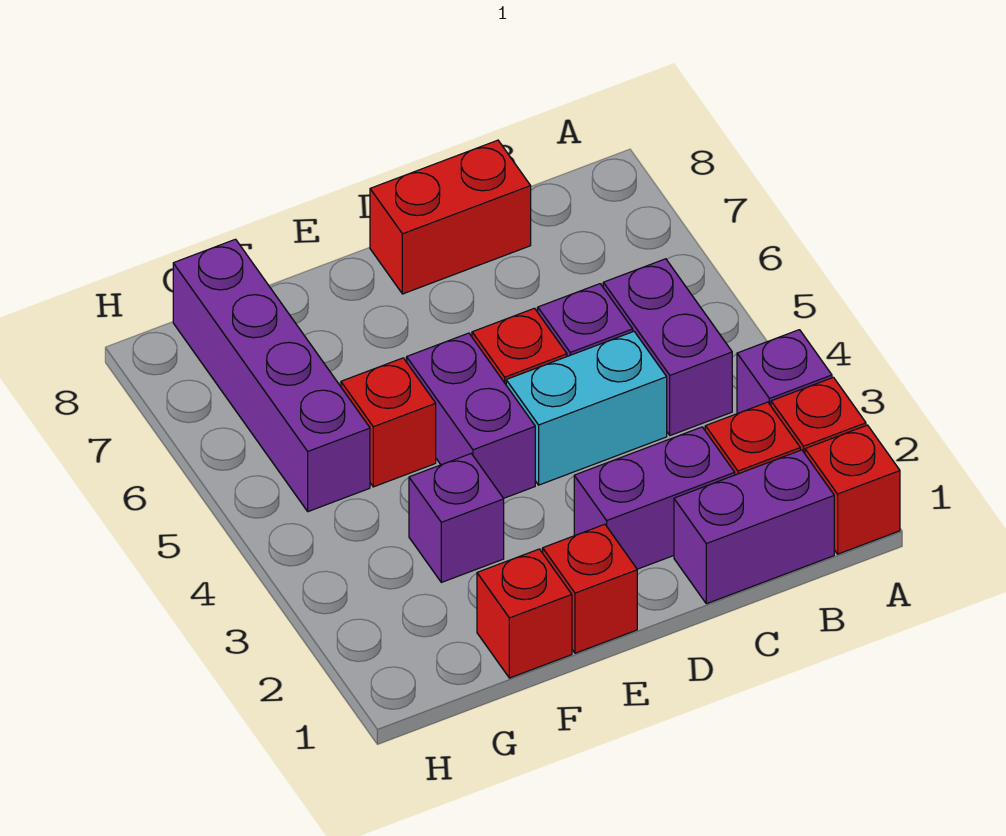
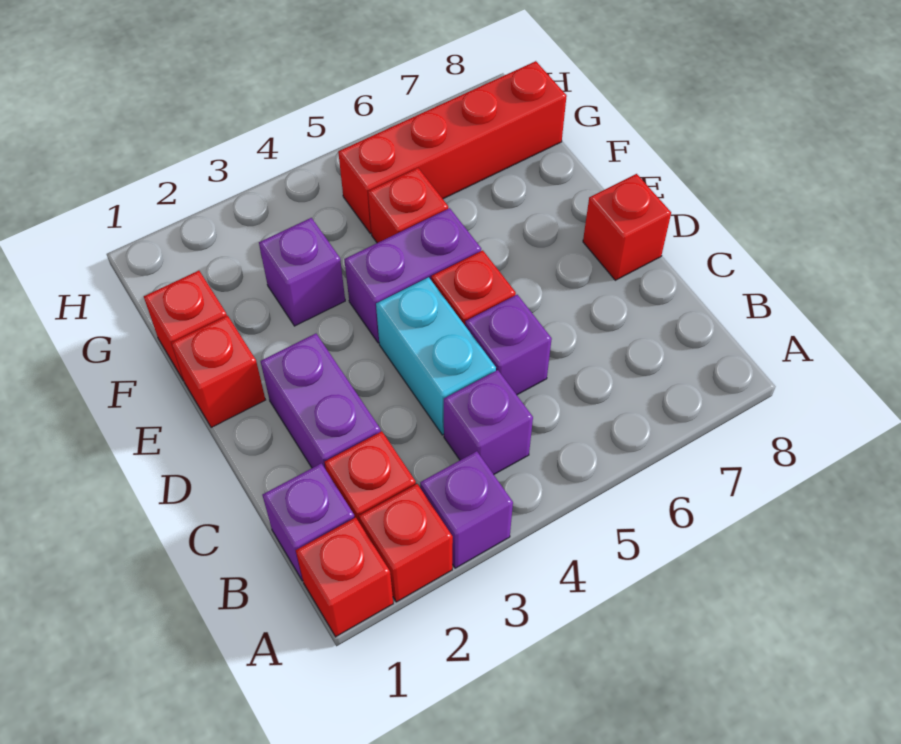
purple brick B1:C1 level 1 -> purple brick B1 level 1
purple brick B4:B5 level 1 -> purple brick B4 level 1
red brick C8:D8 level 1 -> red brick D8 level 1
purple brick G5:G8 level 1 -> red brick G5:G8 level 1

